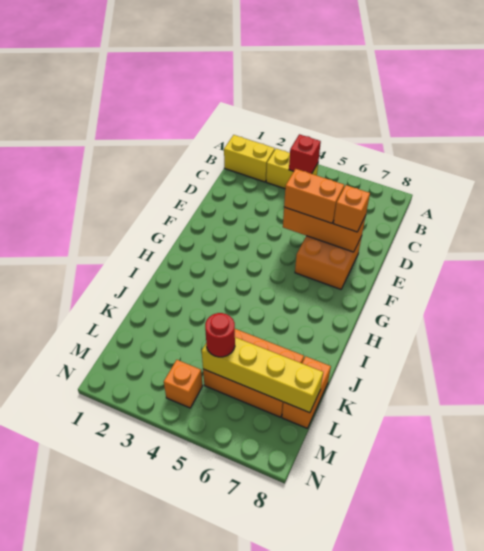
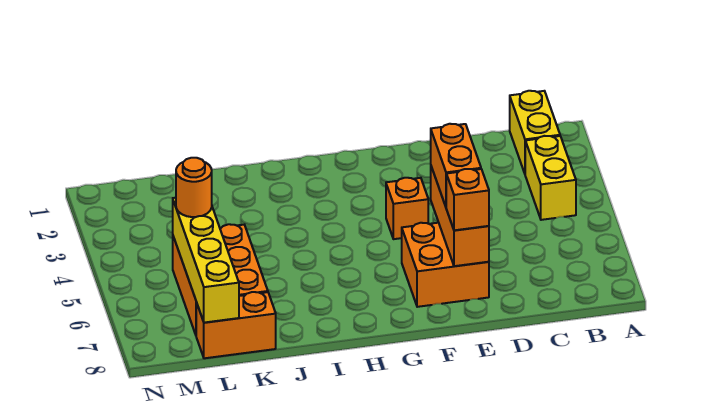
red brick B4 level 2 -> none
red round brick L5 level 3 -> orange round brick L5 level 3
orange brick M4 level 1 -> orange brick F4 level 1

